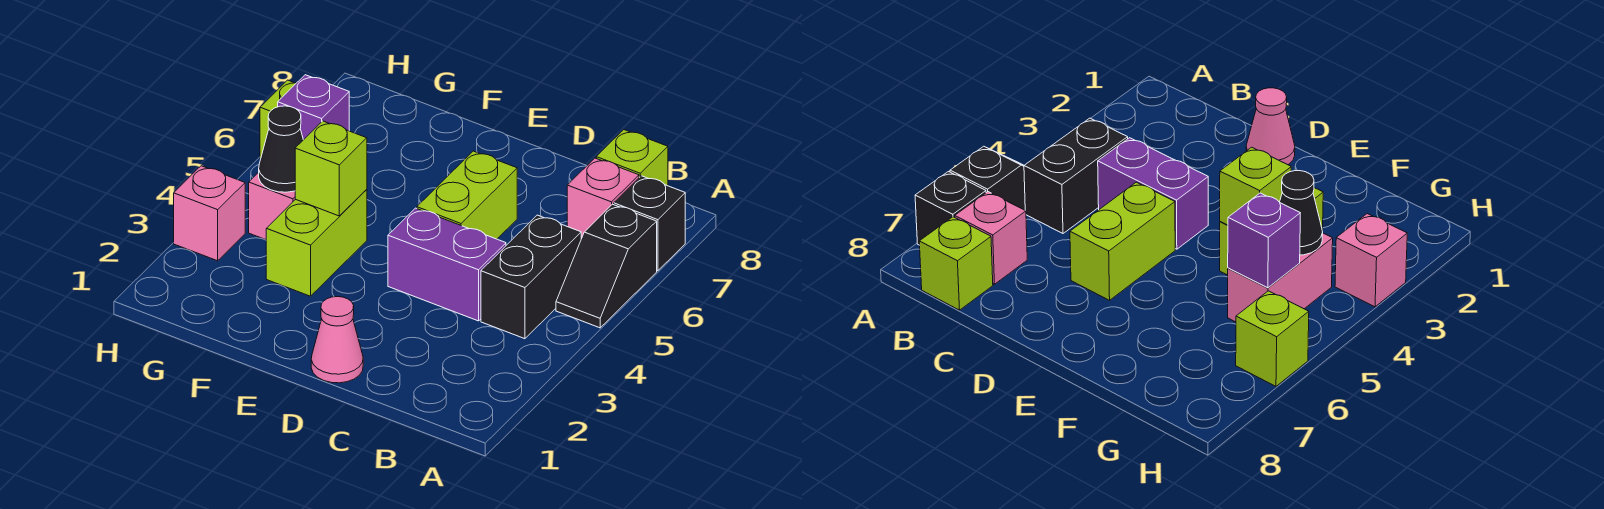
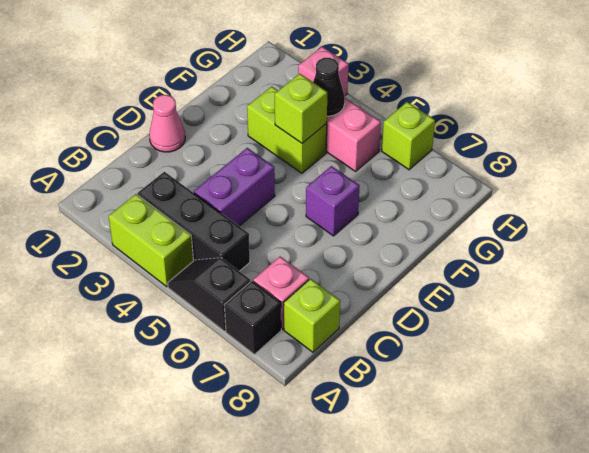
black brick B4:B5 level 1 -> black brick B3:B5 level 1
lime brick D5:D6 level 1 -> lime brick A3:A4 level 1
purple brick G5 level 2 -> purple brick E6 level 1

